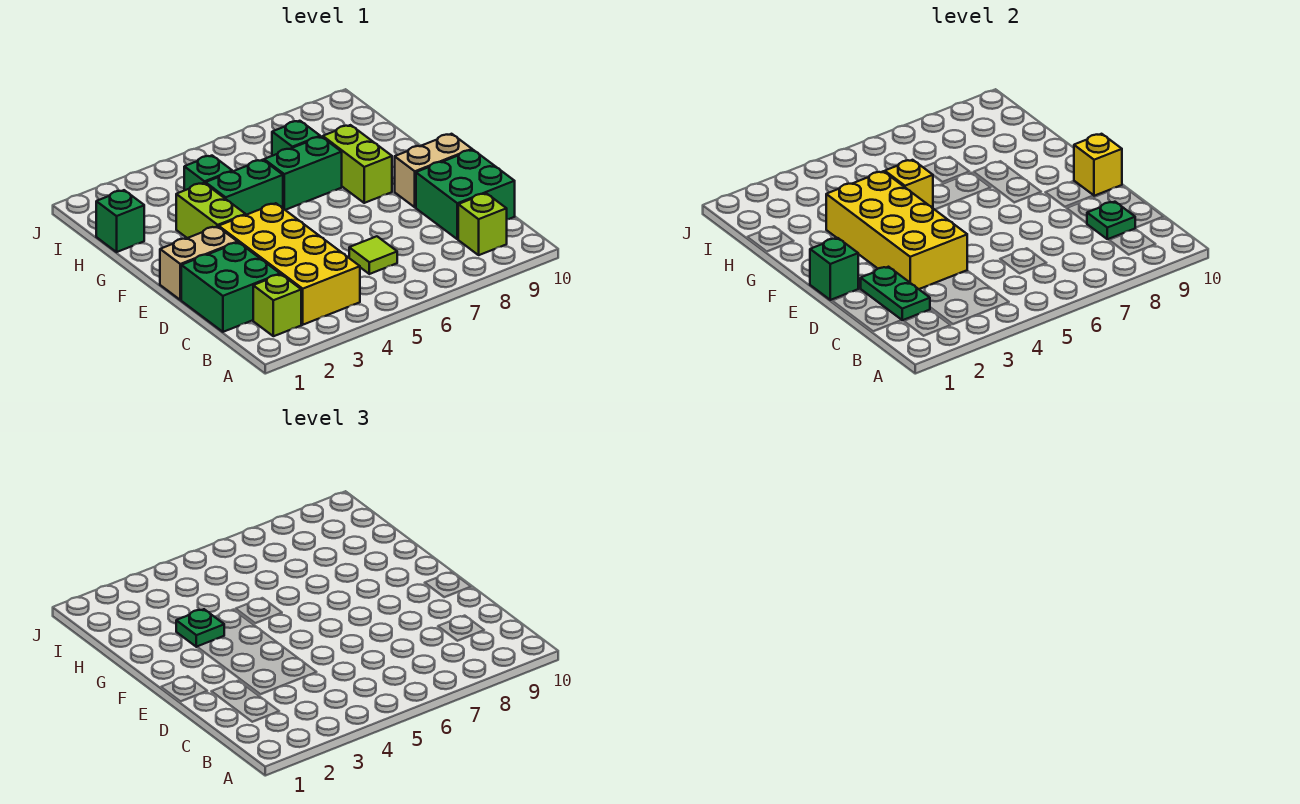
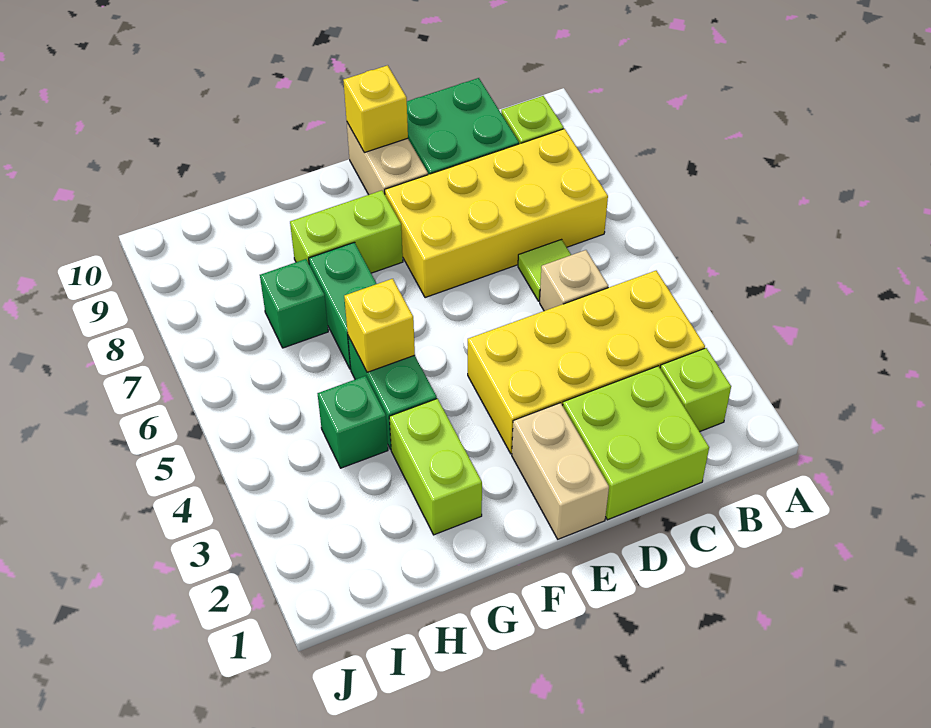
green brick C1:D2 level 1 -> lime brick C1:D2 level 1
green plate C2:D2 level 2 -> none
none -> tan brick C5 level 1
green plate C9 level 2 -> none
yellow brick D3:G4 level 2 -> yellow brick B7:E8 level 1
green brick E1 level 2 -> none
lime brick F3:G3 level 1 -> lime brick G2:G3 level 1
green plate G3 level 3 -> none
green brick H1 level 1 -> none

